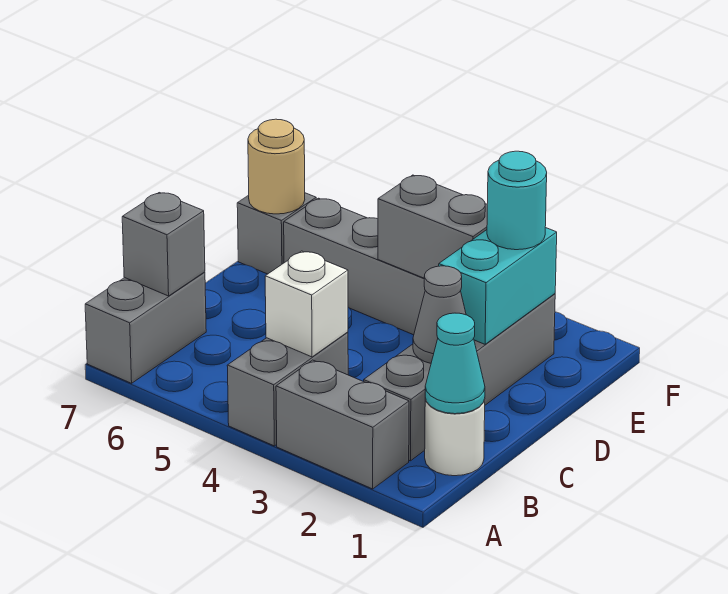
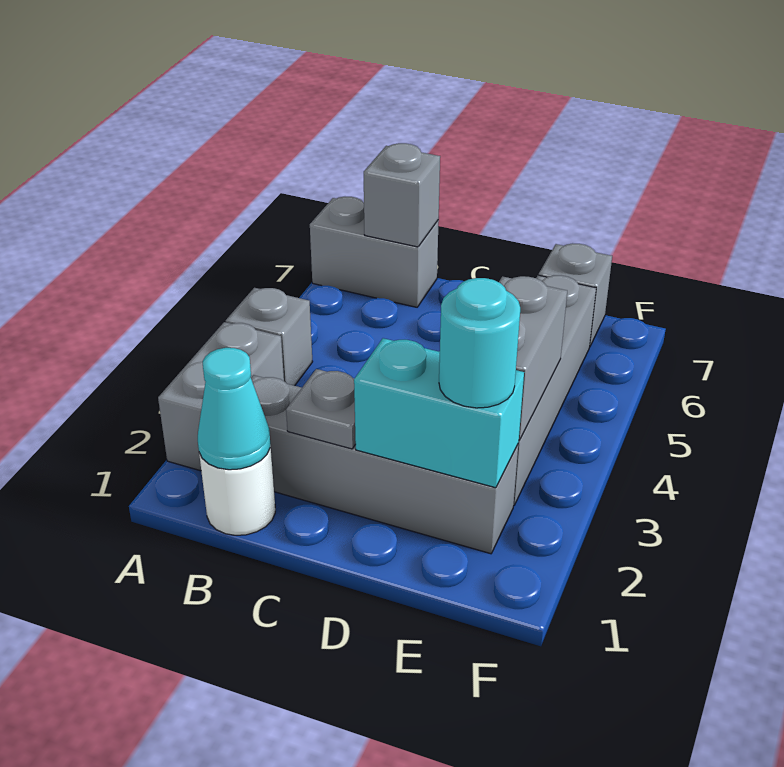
grey brick A4:B4 level 1 -> grey brick A4 level 1
white brick B4 level 2 -> none
grey cone C2 level 2 -> grey plate C2 level 2
tan round brick E7 level 2 -> none

